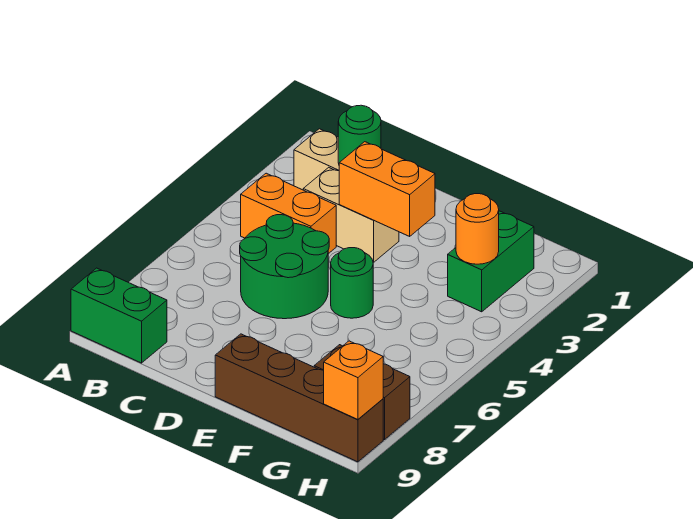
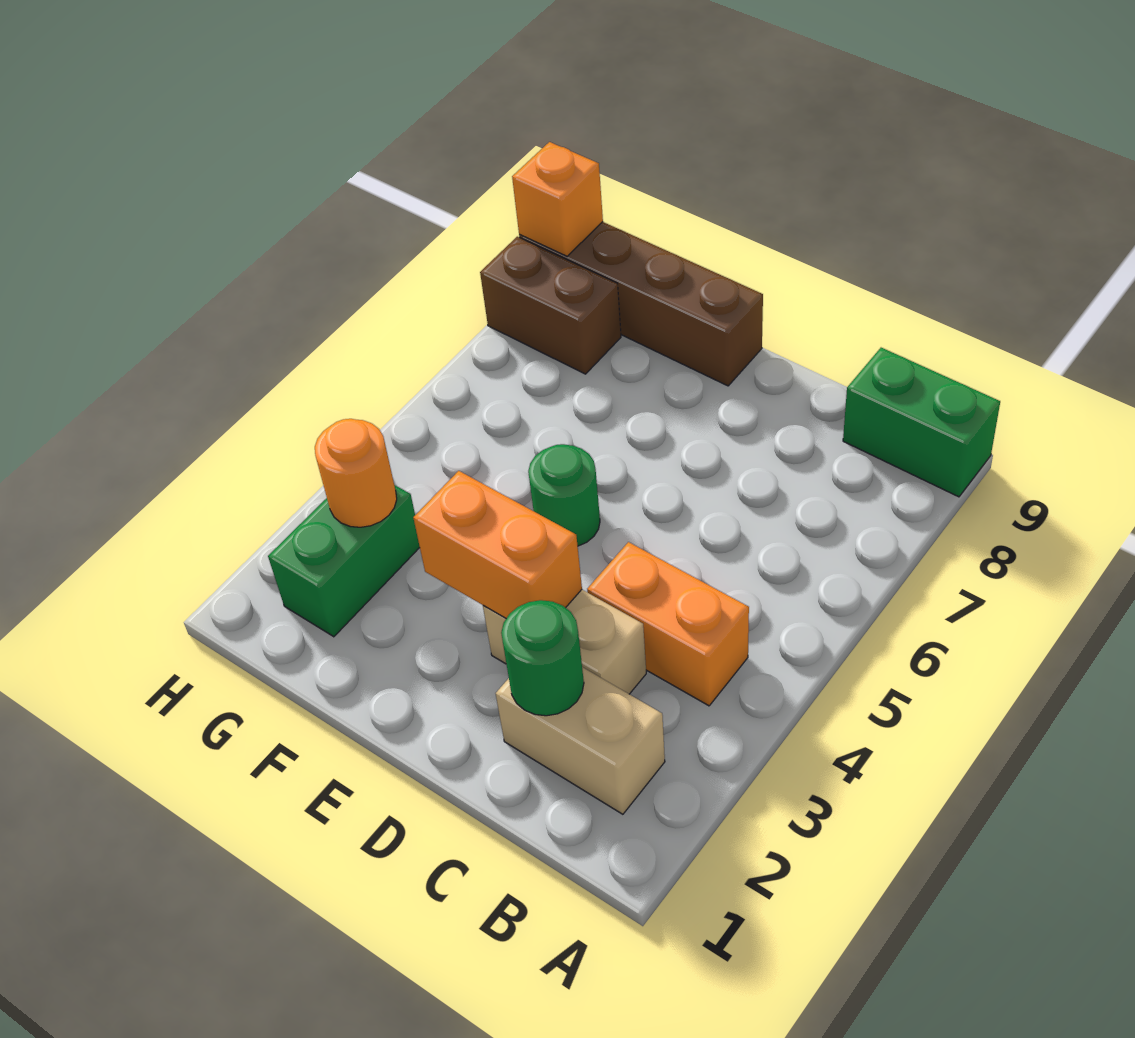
green round brick C5:D6 level 1 -> none

